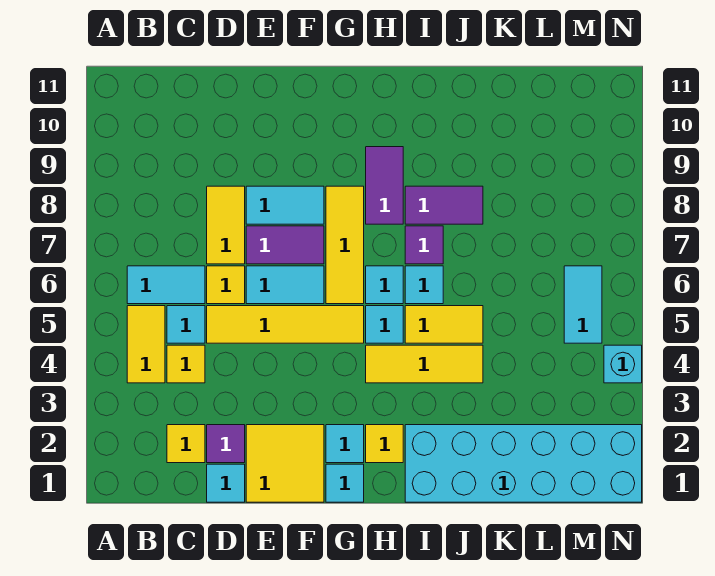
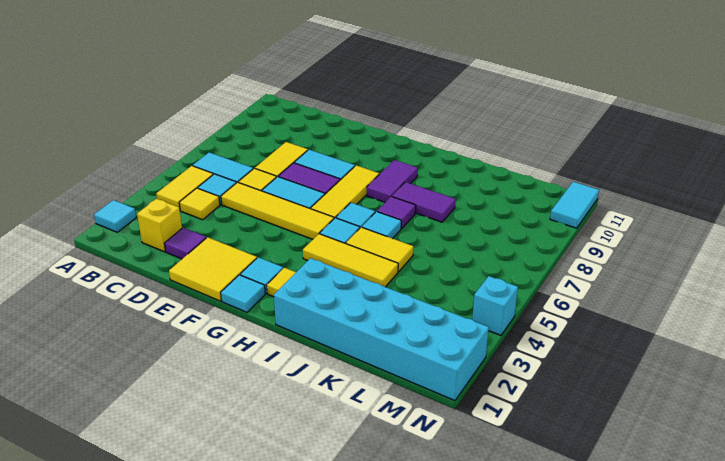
yellow tile C2 level 1 -> yellow brick C2 level 1
cyan tile D1 level 1 -> cyan tile A2 level 1
cyan tile M5:M6 level 1 -> cyan tile N10:N11 level 1

